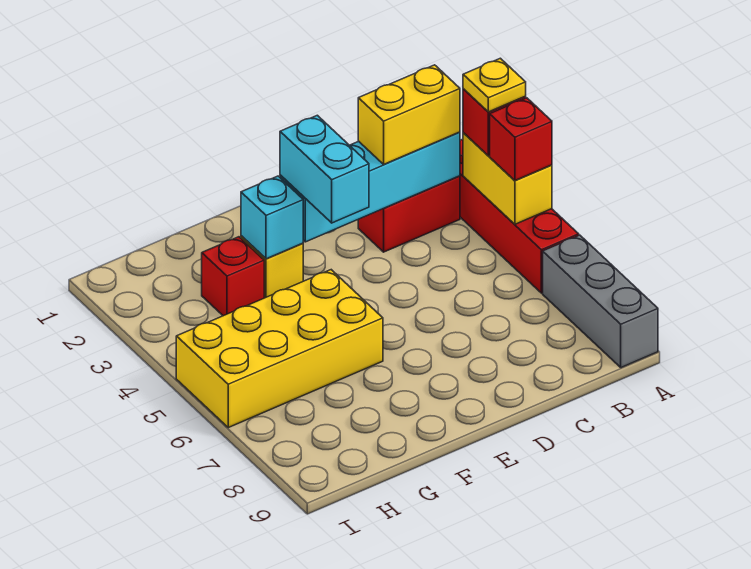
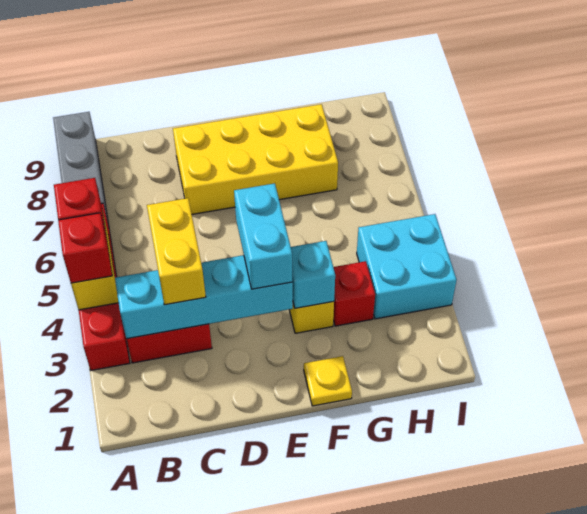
yellow plate A4 level 4 -> yellow plate F1 level 1
yellow brick B3:C3 level 3 -> yellow brick C3:C4 level 3
yellow brick F5:I6 level 1 -> yellow brick D7:G8 level 1
none -> cyan brick H3:I4 level 1

